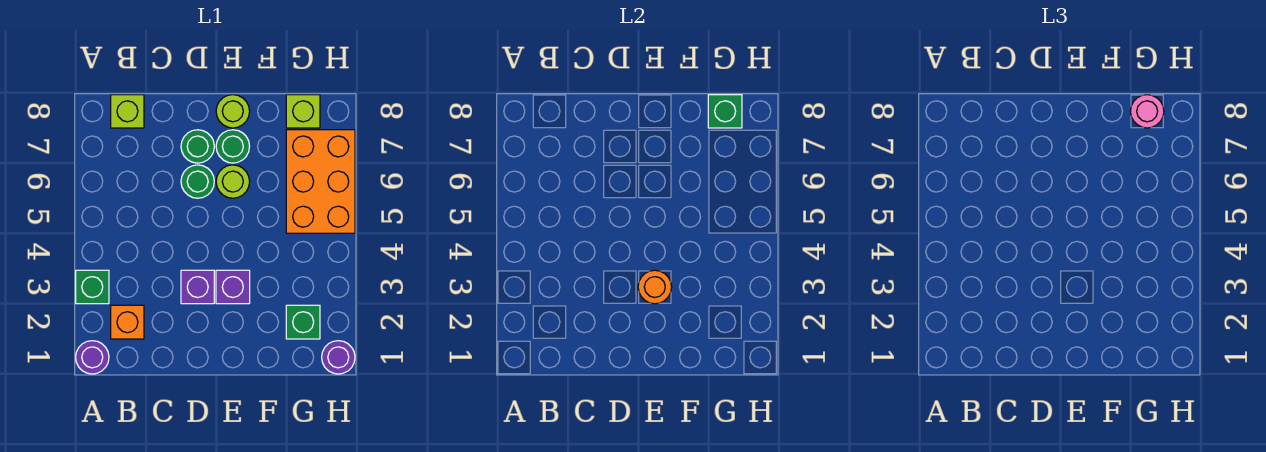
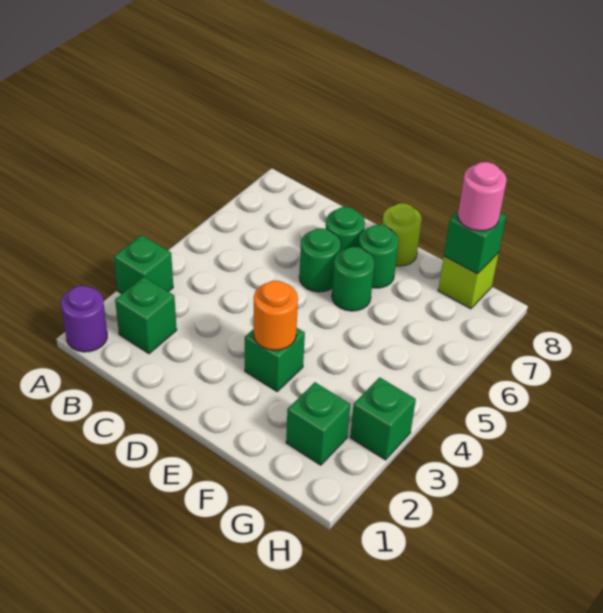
orange brick B2 level 1 -> green brick B2 level 1
lime brick B8 level 1 -> none
purple brick D3 level 1 -> none
purple brick E3 level 1 -> green brick E3 level 1
lime round brick E6 level 1 -> green round brick E6 level 1
orange brick G5:H7 level 1 -> none
purple round brick H1 level 1 -> none
none -> green brick H3 level 1

